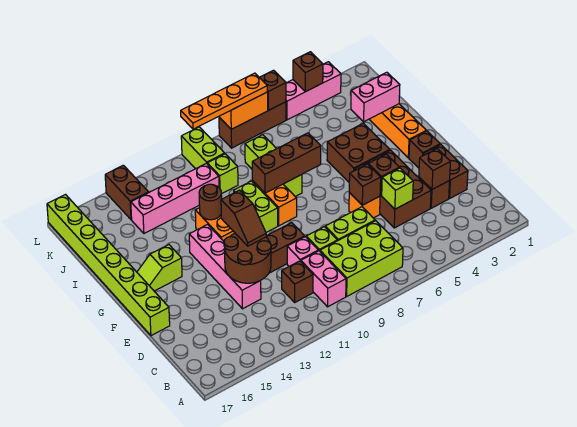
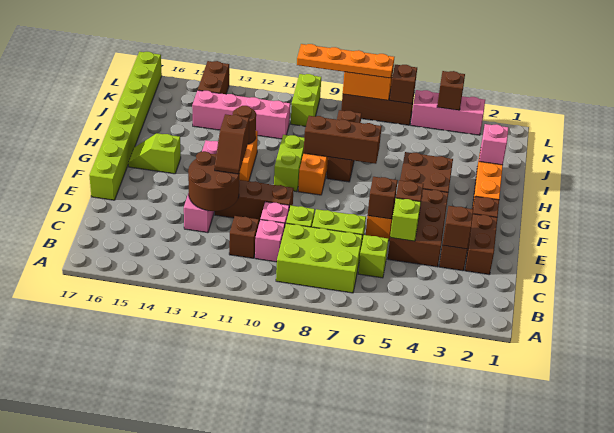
pink brick B10:C10 level 1 -> pink brick C10 level 1
lime brick H8:J8 level 1 -> brown brick H8:J8 level 1
pink brick I2:I3 level 2 -> pink brick I2 level 2
lime brick J10 level 1 -> lime brick C6 level 1

